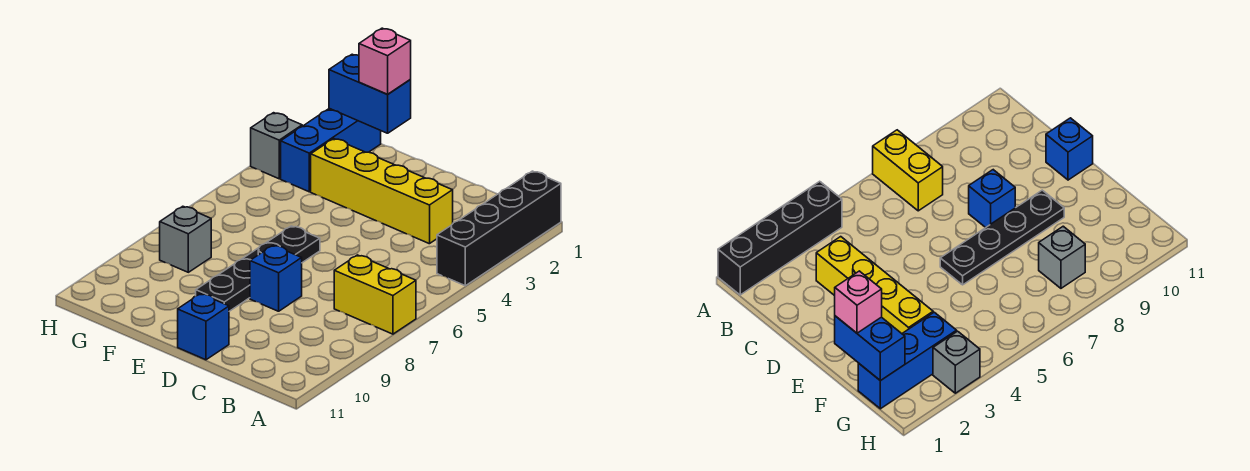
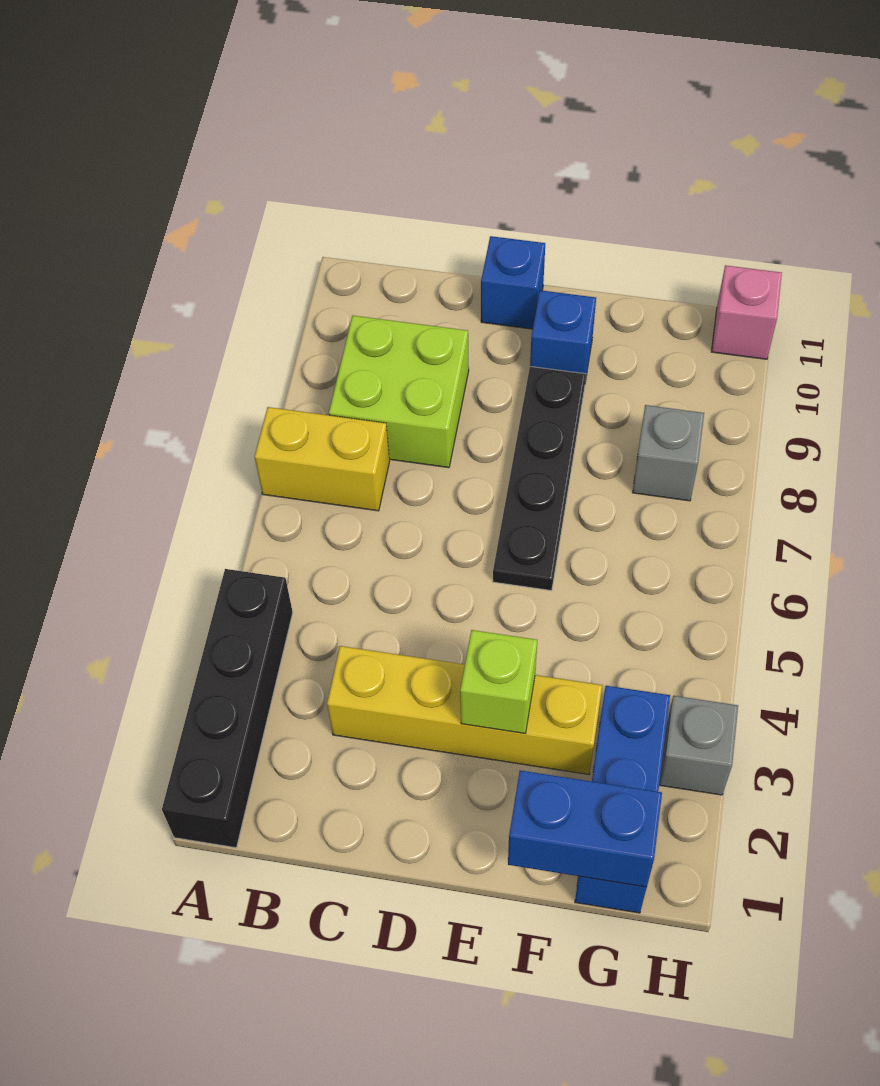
none -> lime brick B8:C9 level 1
blue brick D8 level 1 -> blue brick E10 level 1
none -> lime brick E3 level 2
pink brick F1 level 3 -> pink brick H11 level 1

